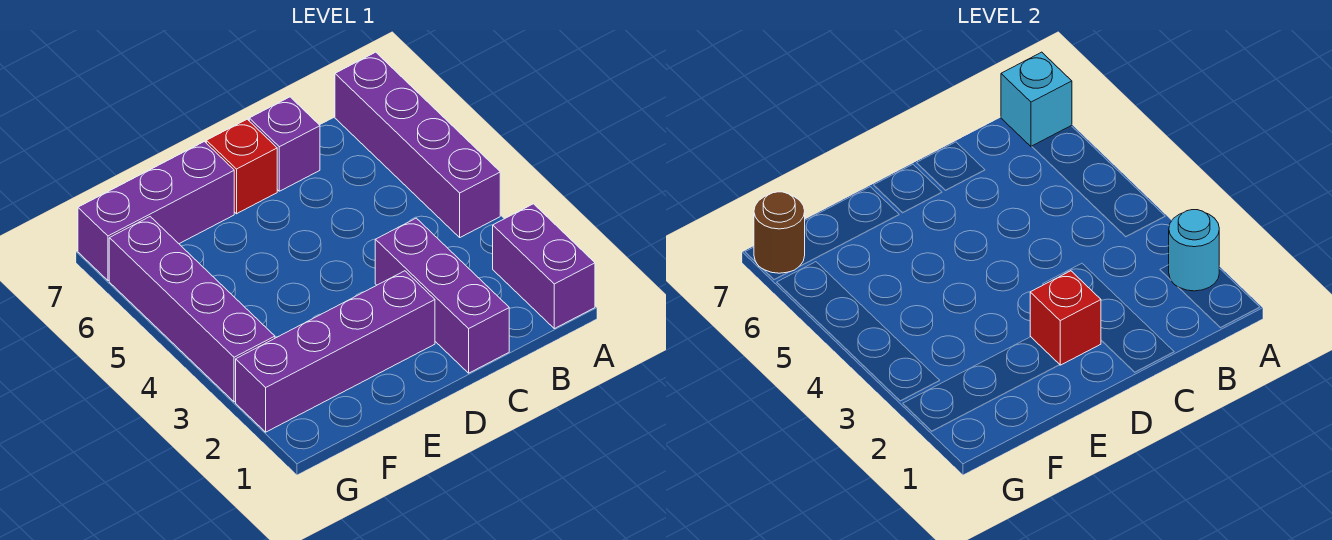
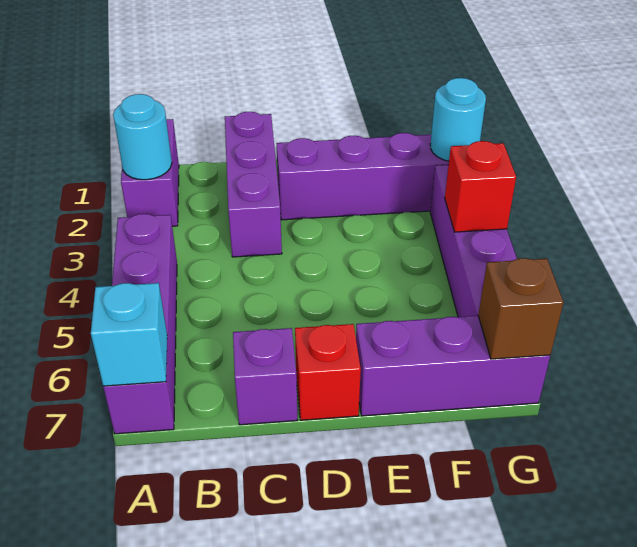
red brick D2 level 2 -> red brick G4 level 2
none -> cyan round brick G2 level 2
brown round brick G7 level 2 -> brown brick G7 level 2

